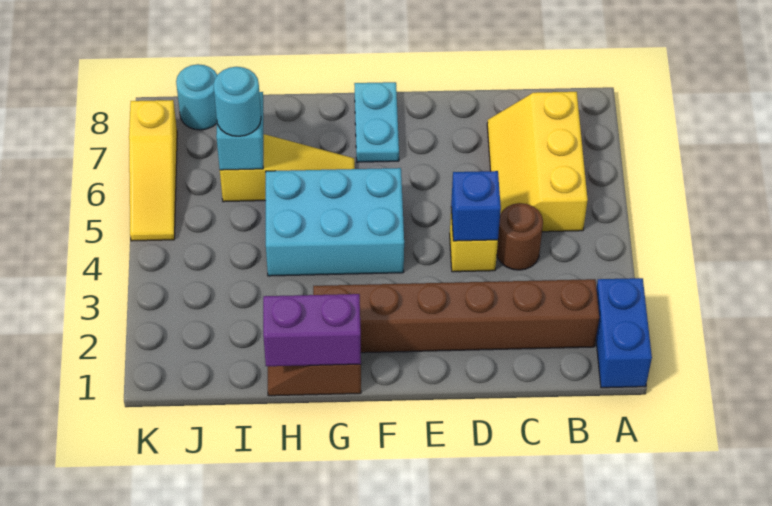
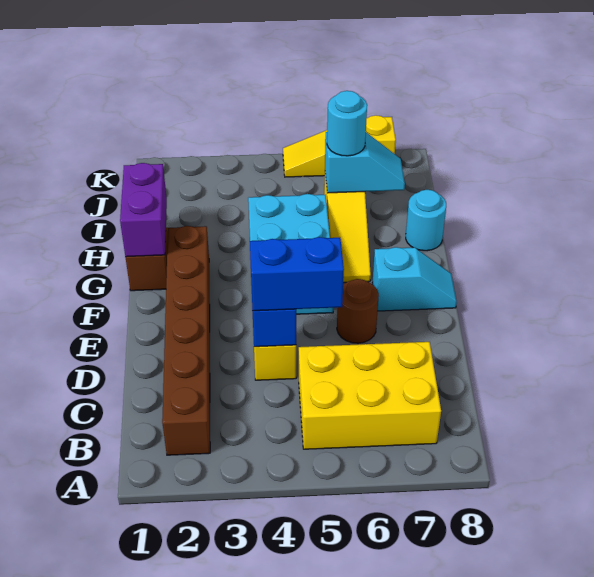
blue brick A1:A2 level 1 -> blue brick D4:D5 level 3
yellow slope B5:C7 level 1 top B -> yellow brick B5:C7 level 1
brown round brick C4 level 1 -> brown round brick E6 level 1
cyan plate F7:F8 level 1 -> cyan slope F7:F8 level 1 top 7
cyan round brick J8 level 1 -> cyan round brick H8 level 1

